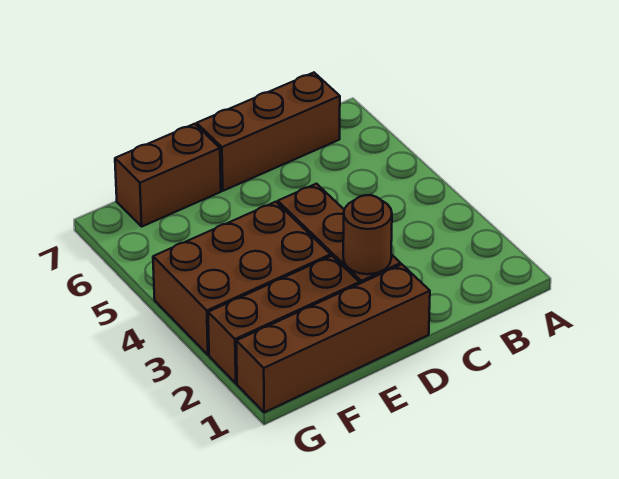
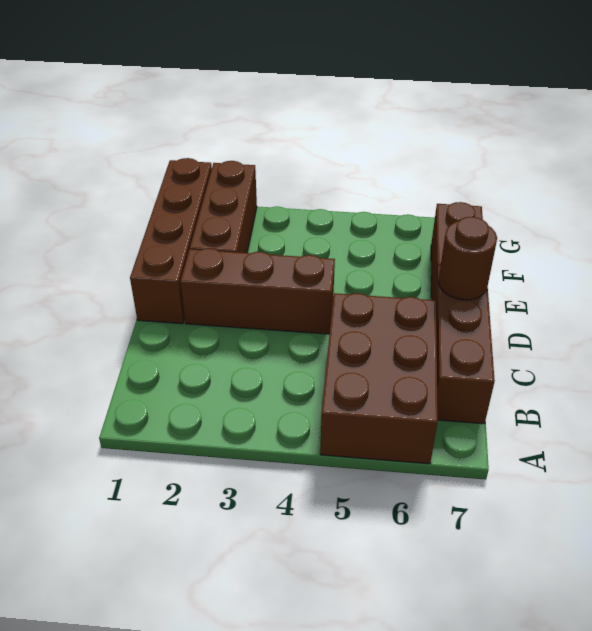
brown round brick D2 level 2 -> brown round brick D7 level 2
brown brick E3:G4 level 1 -> brown brick A5:C6 level 1

